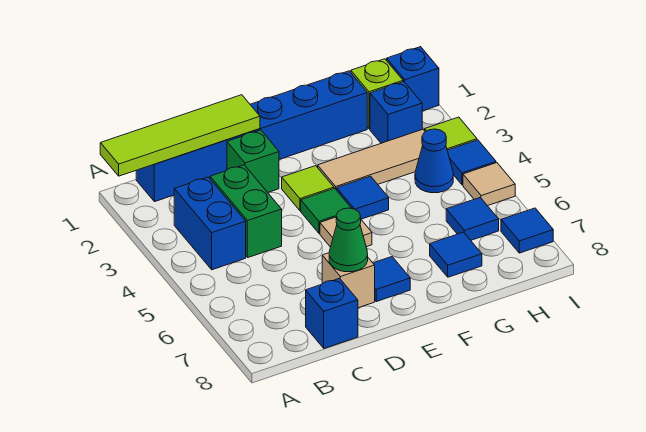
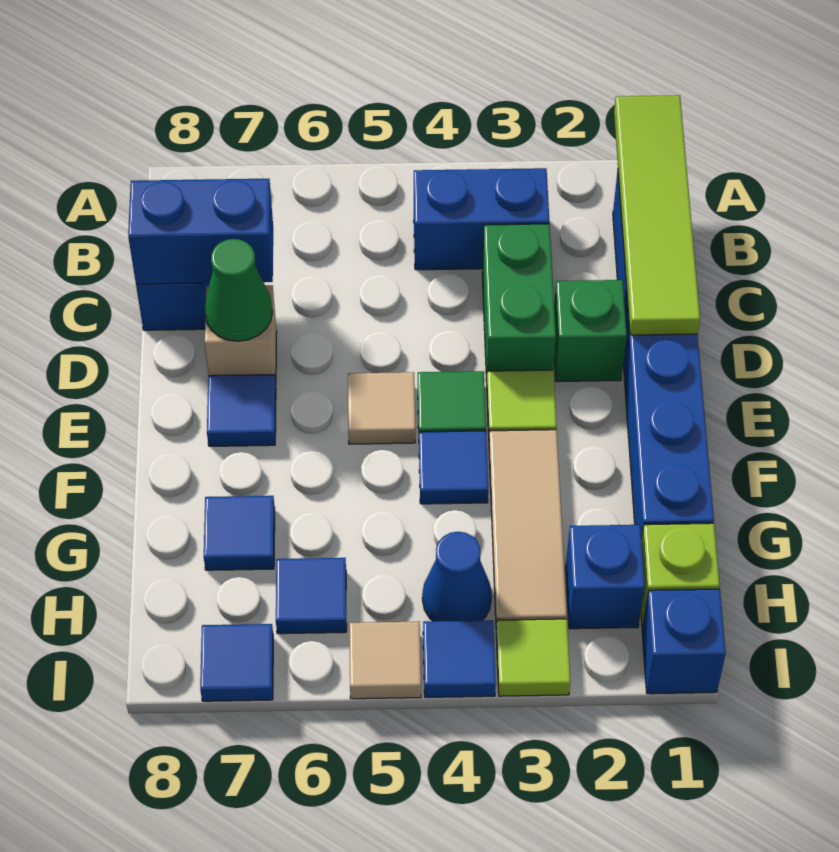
green brick C3:C4 level 1 -> green brick C3:D3 level 1
none -> blue brick C7:C8 level 2

